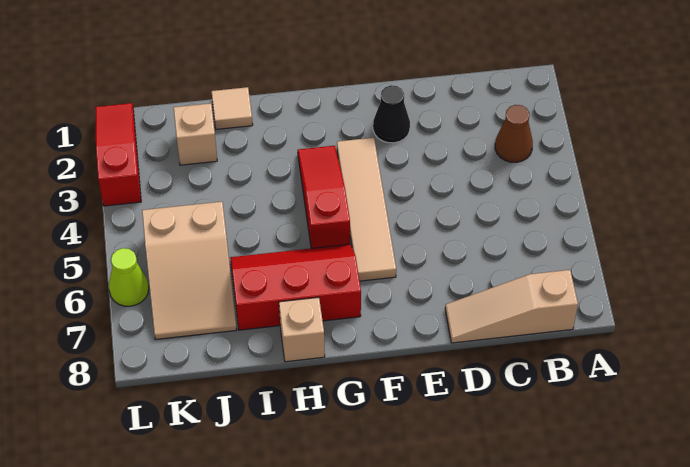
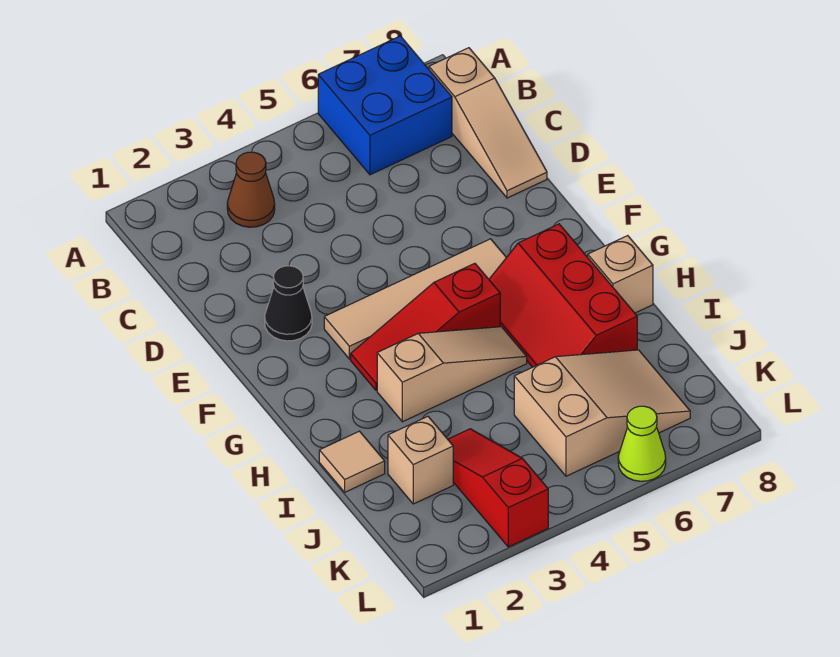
none -> blue brick A6:B7 level 1
none -> tan slope H3:H5 level 1 top 3
red slope L1:L3 level 1 top 3 -> red slope J3:L3 level 1 top L

